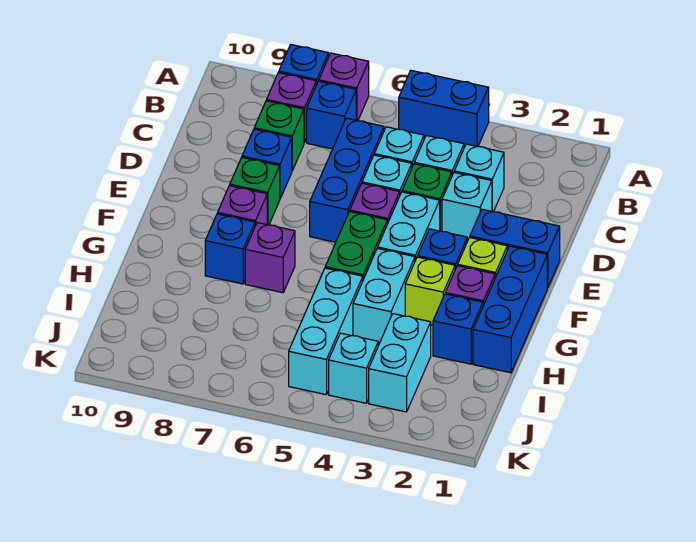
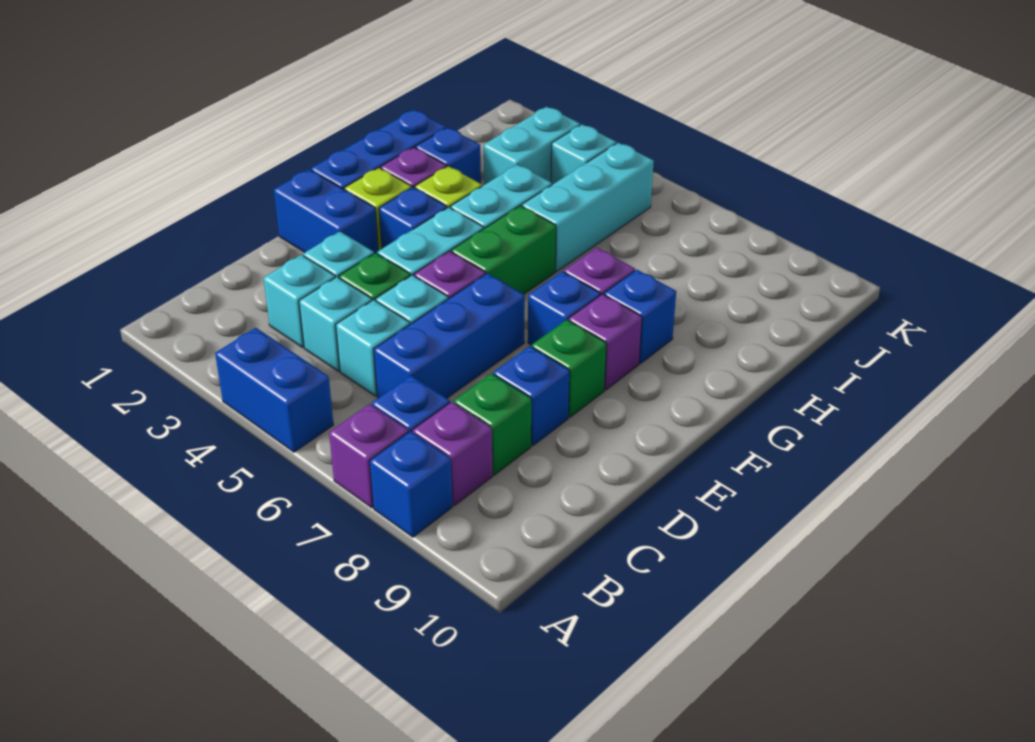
none -> blue brick F7 level 1

